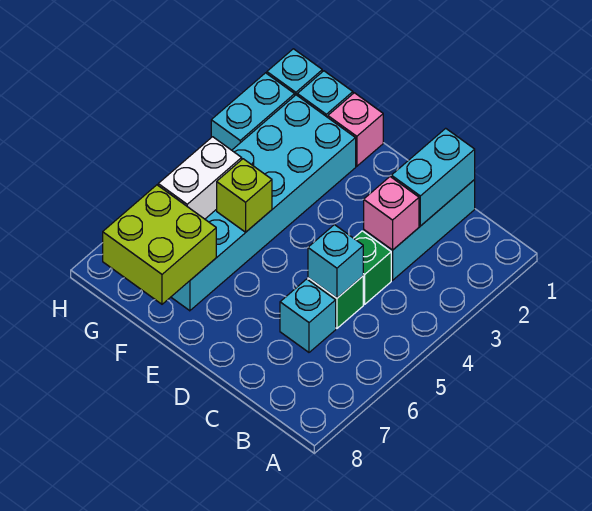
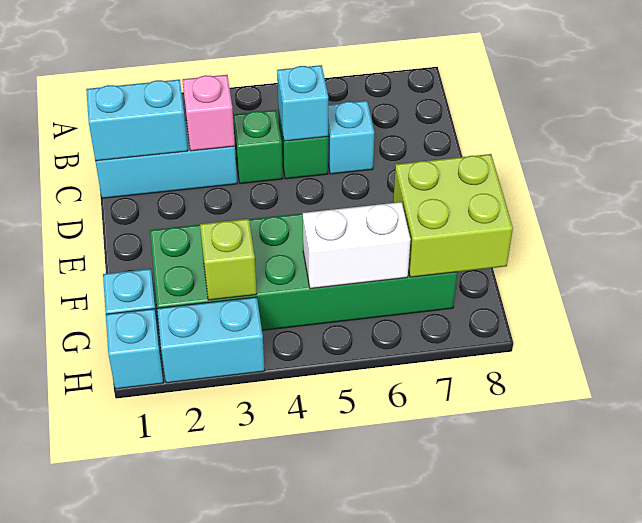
pink brick F1 level 1 -> none
cyan brick F2:G7 level 1 -> green brick F2:G7 level 1
lime brick F5 level 2 -> lime brick G3 level 2

